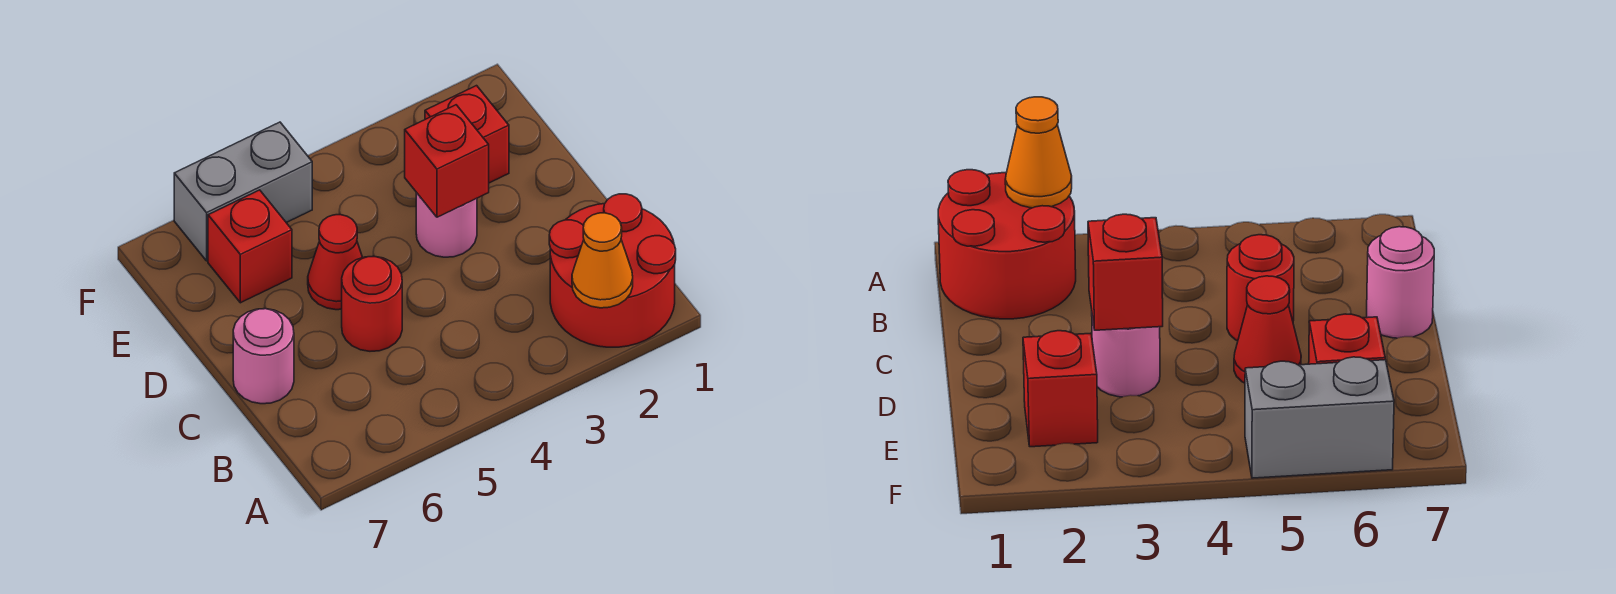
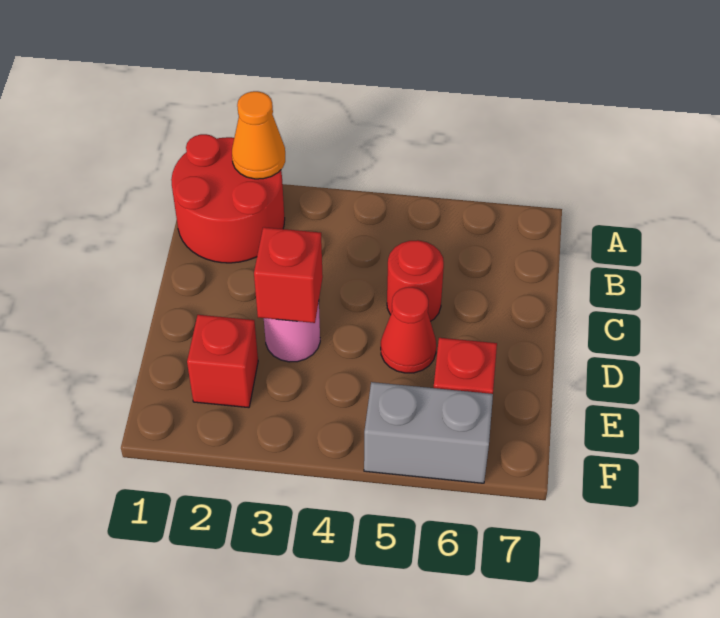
pink round brick C7 level 1 -> none

